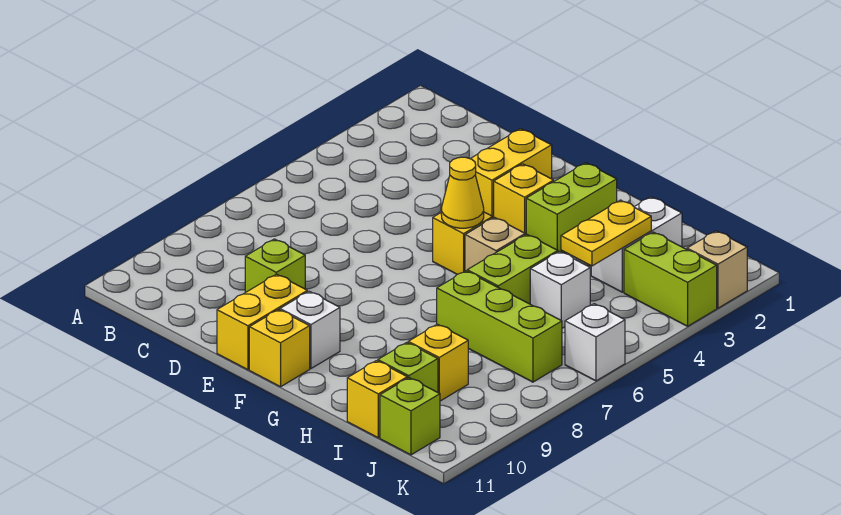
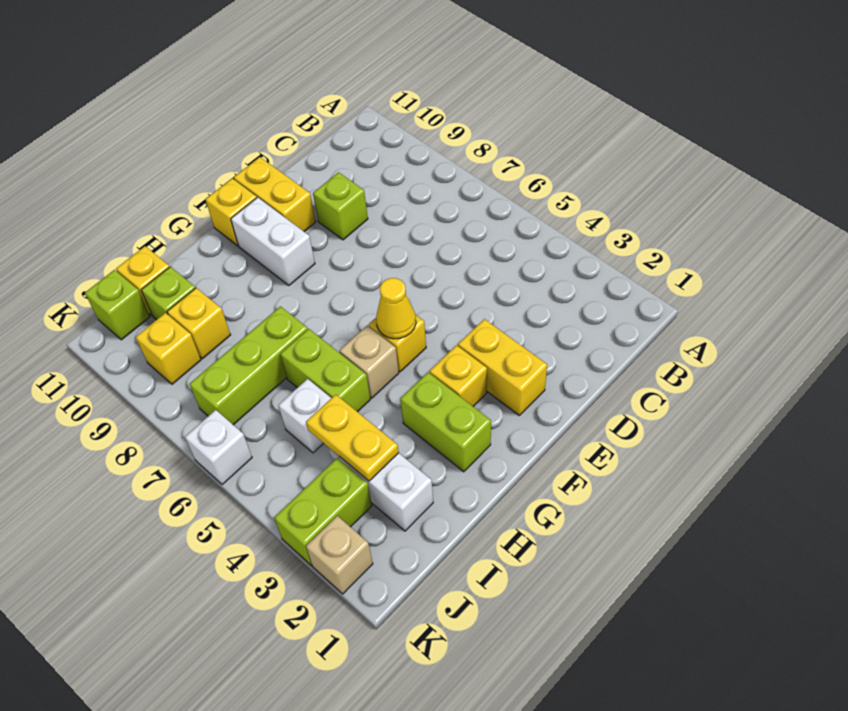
white brick F10 level 1 -> white brick F9:F10 level 1
none -> yellow brick J9 level 1

